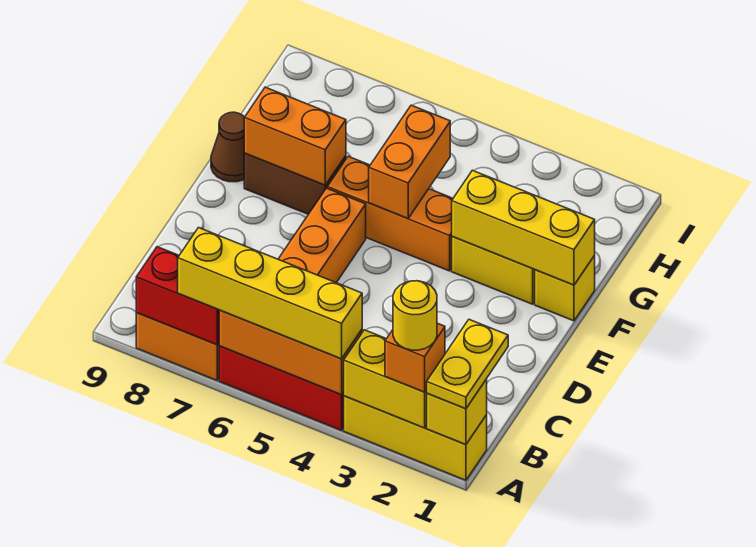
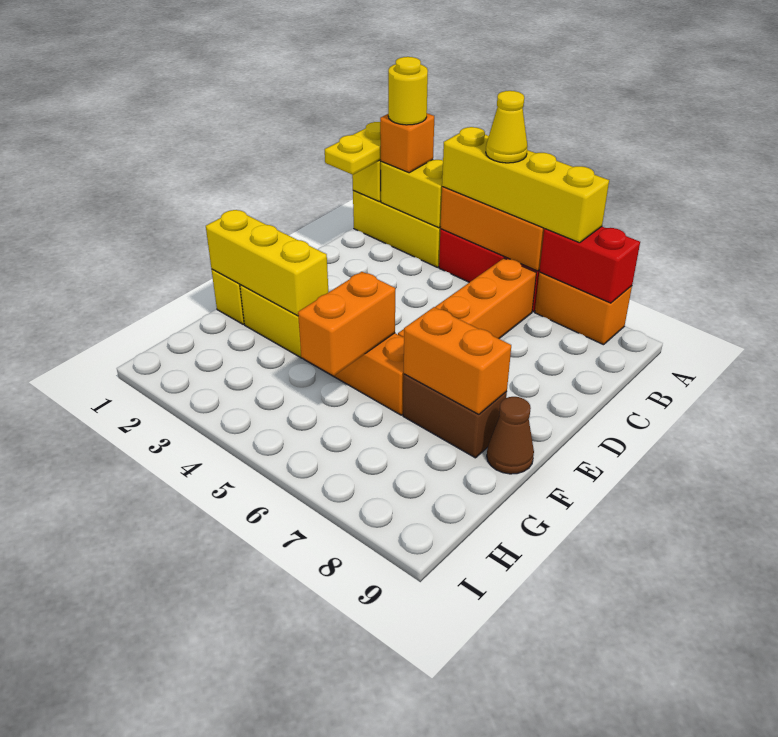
none -> yellow cone A5 level 4

